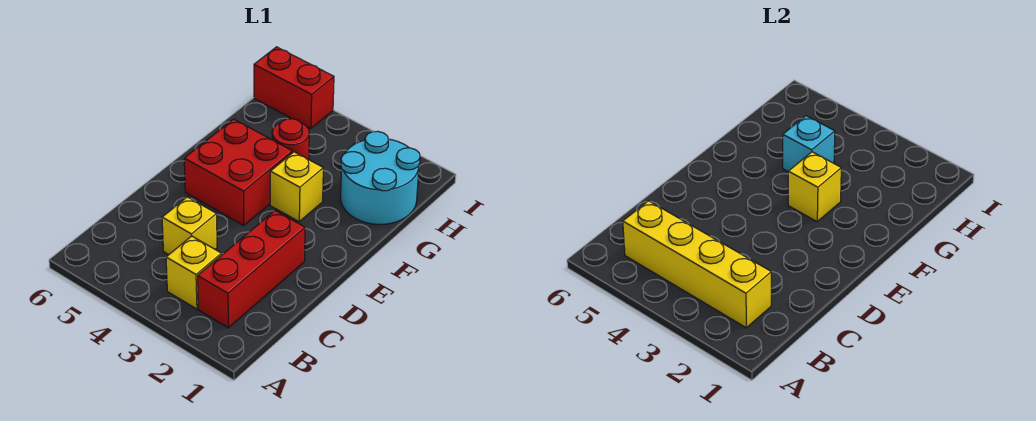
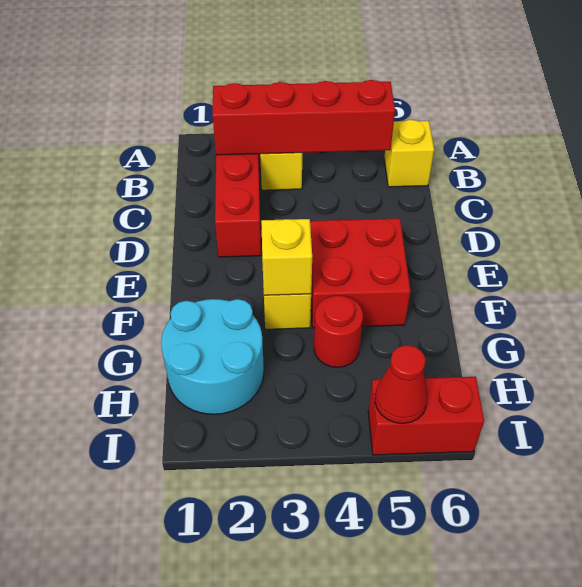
yellow brick B2:B5 level 2 -> red brick B2:B5 level 2
yellow brick C4 level 1 -> yellow brick B6 level 1
cyan brick G4 level 2 -> none
none -> red cone I5 level 2

